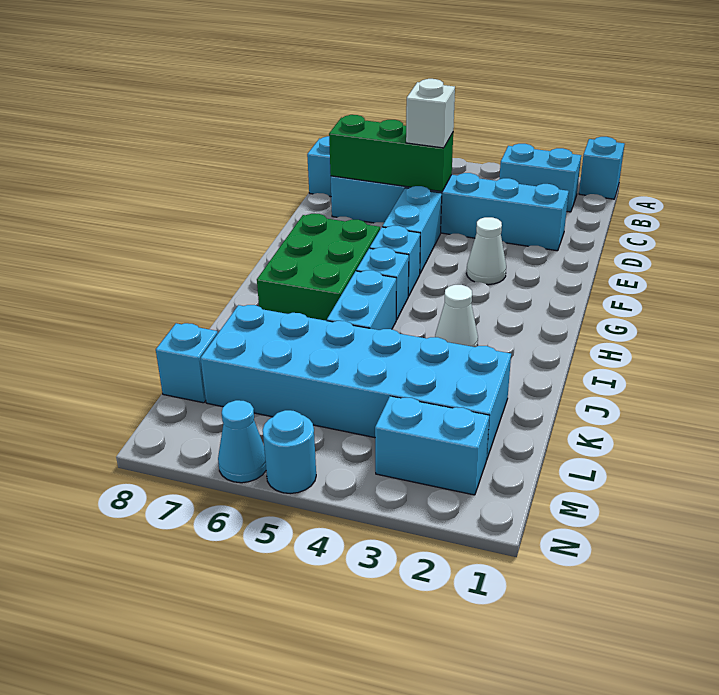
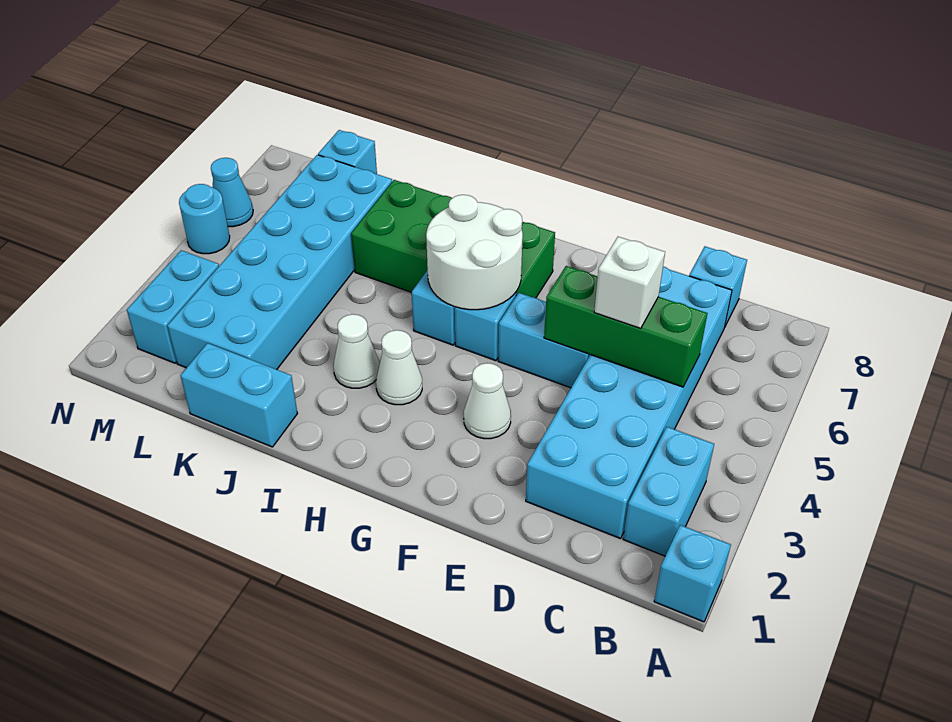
cyan brick D2:D7 level 1 -> cyan brick C2:D7 level 1
green brick D5:D7 level 2 -> green brick C5:E5 level 2
none -> white round brick G5:H6 level 2
green brick G6:I7 level 1 -> green brick G6:J7 level 1
none -> white cone H3 level 1
cyan brick I5:J5 level 1 -> cyan brick J1:K1 level 1

